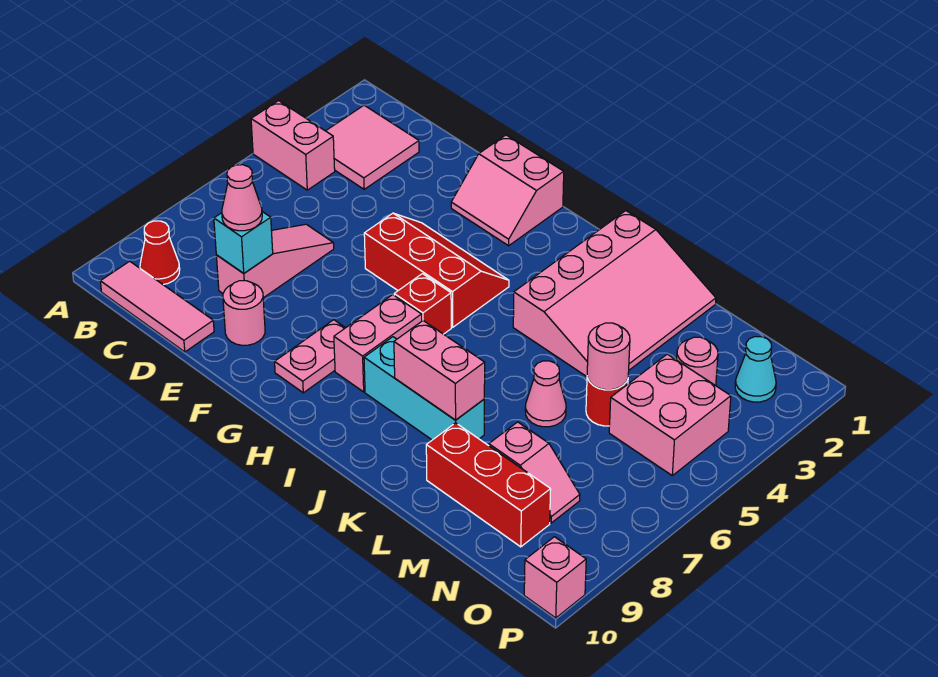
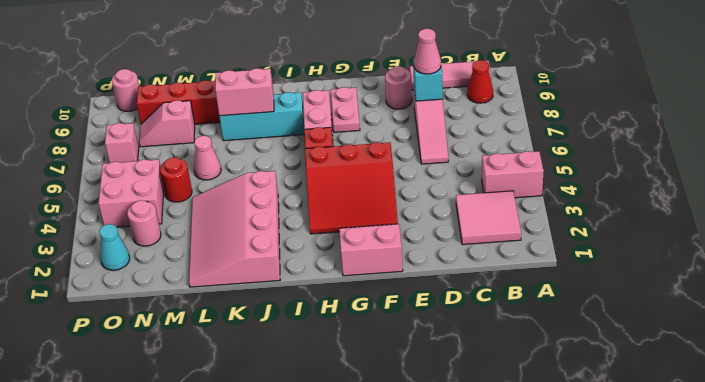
red slope F4:H5 level 1 top 5 -> red slope F3:H5 level 1 top 5
pink round brick M5 level 2 -> pink round brick O10 level 1
pink brick P10 level 1 -> pink brick O7 level 1

